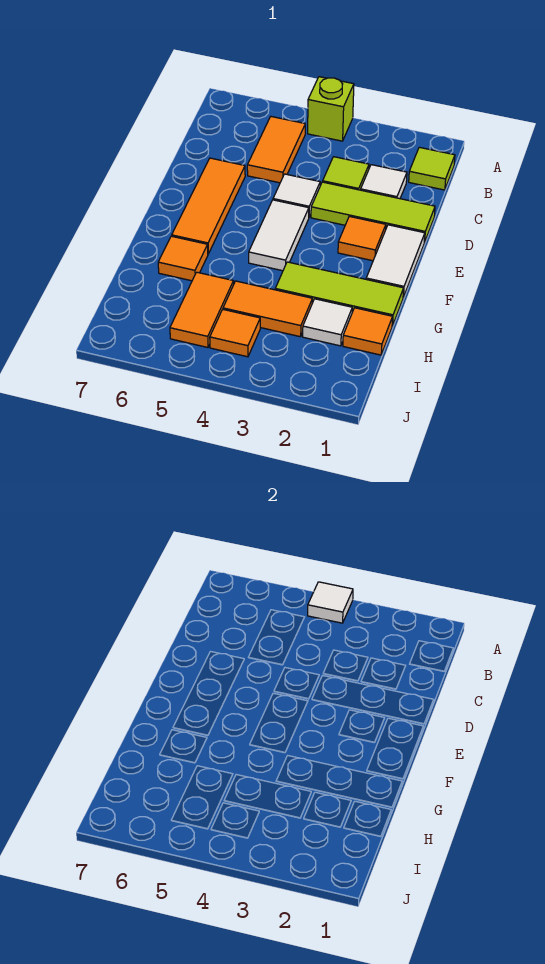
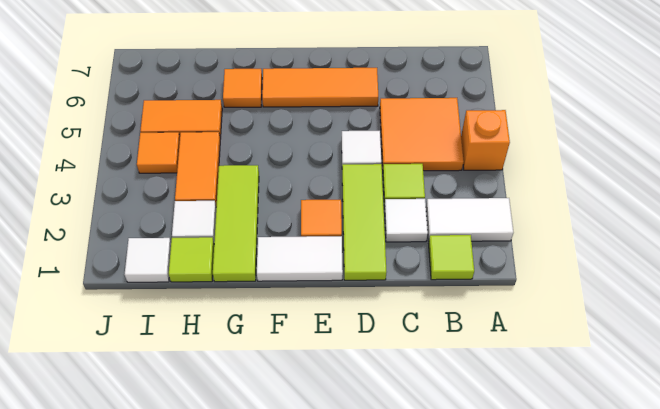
lime brick A4 level 1 -> orange brick A4 level 1
white tile A4 level 2 -> white tile I1 level 1
orange tile B5:C5 level 1 -> orange tile B4:C5 level 1
white tile E4:F4 level 1 -> white tile A2:B2 level 1
orange tile H1 level 1 -> lime tile H1 level 1

